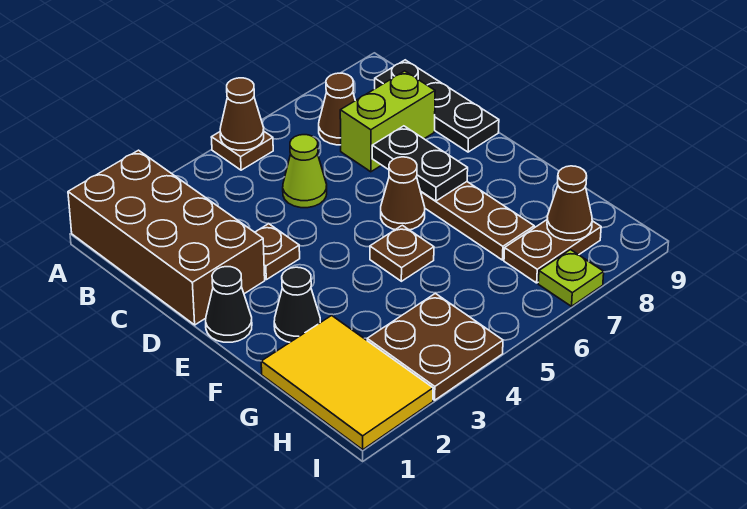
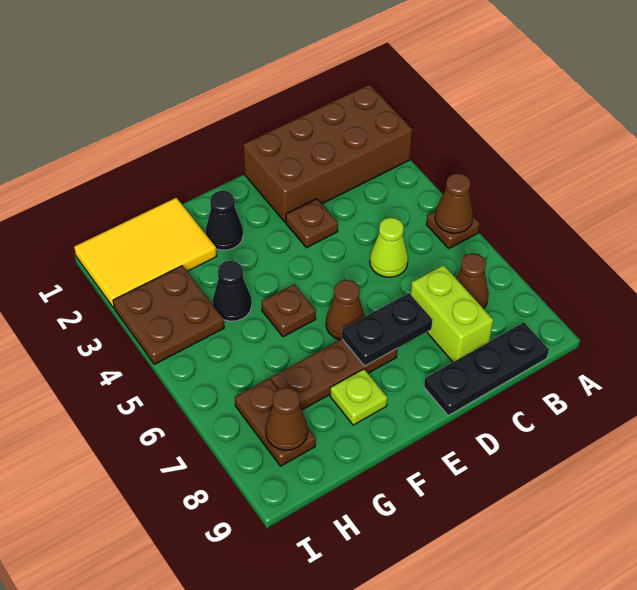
black cone E1 level 1 -> black cone G4 level 1
lime plate I7 level 1 -> lime plate F8 level 1

